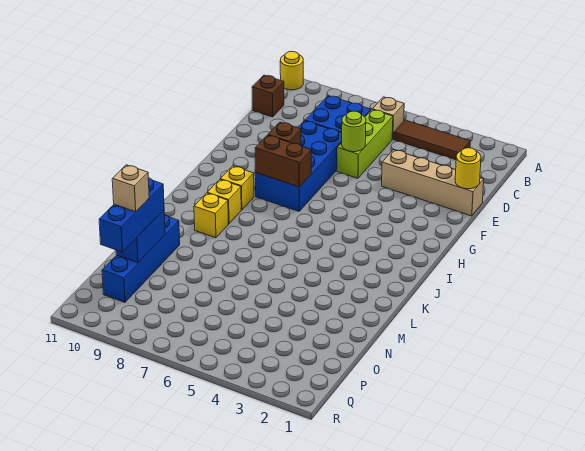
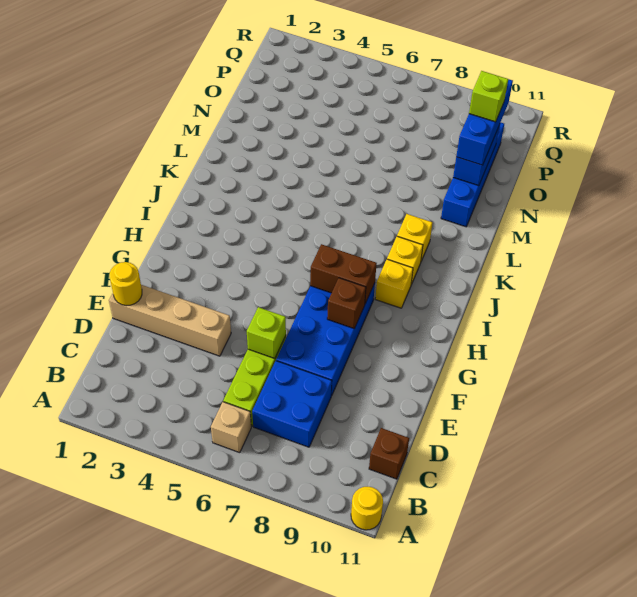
brown tile B3:B5 level 1 -> none
lime round brick E6 level 2 -> lime brick E6 level 2
tan brick O10 level 4 -> lime brick O10 level 4

